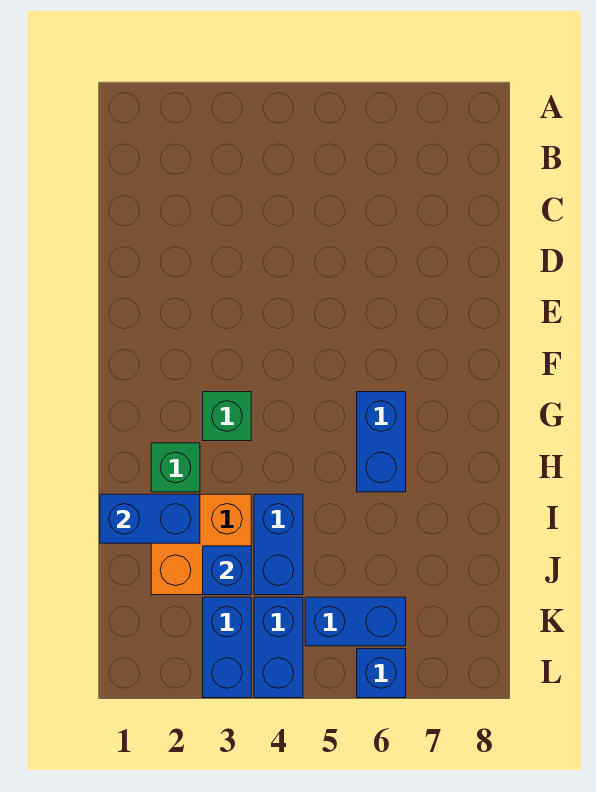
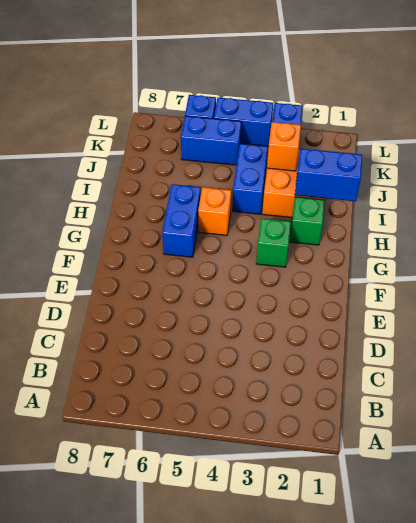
none -> orange brick H5 level 1
blue brick J3 level 2 -> orange brick J3 level 2
blue brick K4:L4 level 1 -> blue brick L4:L5 level 1

